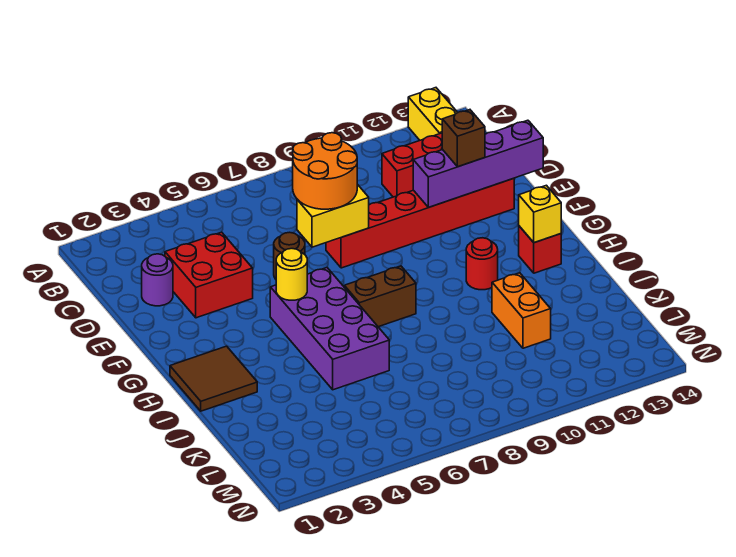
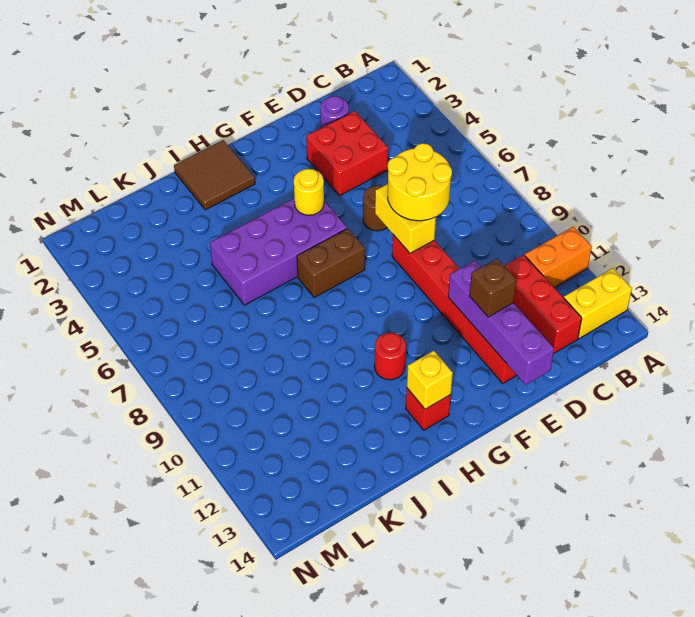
orange round brick D7:E8 level 3 -> yellow round brick D7:E8 level 3
brown brick H7:H8 level 1 -> brown brick G7:H7 level 1
orange brick J11:K11 level 1 -> orange brick A11:B11 level 1

